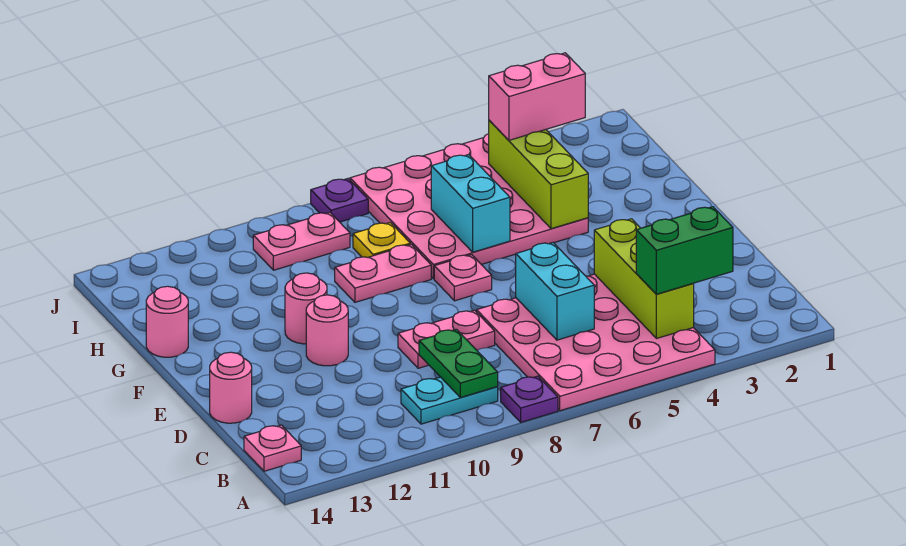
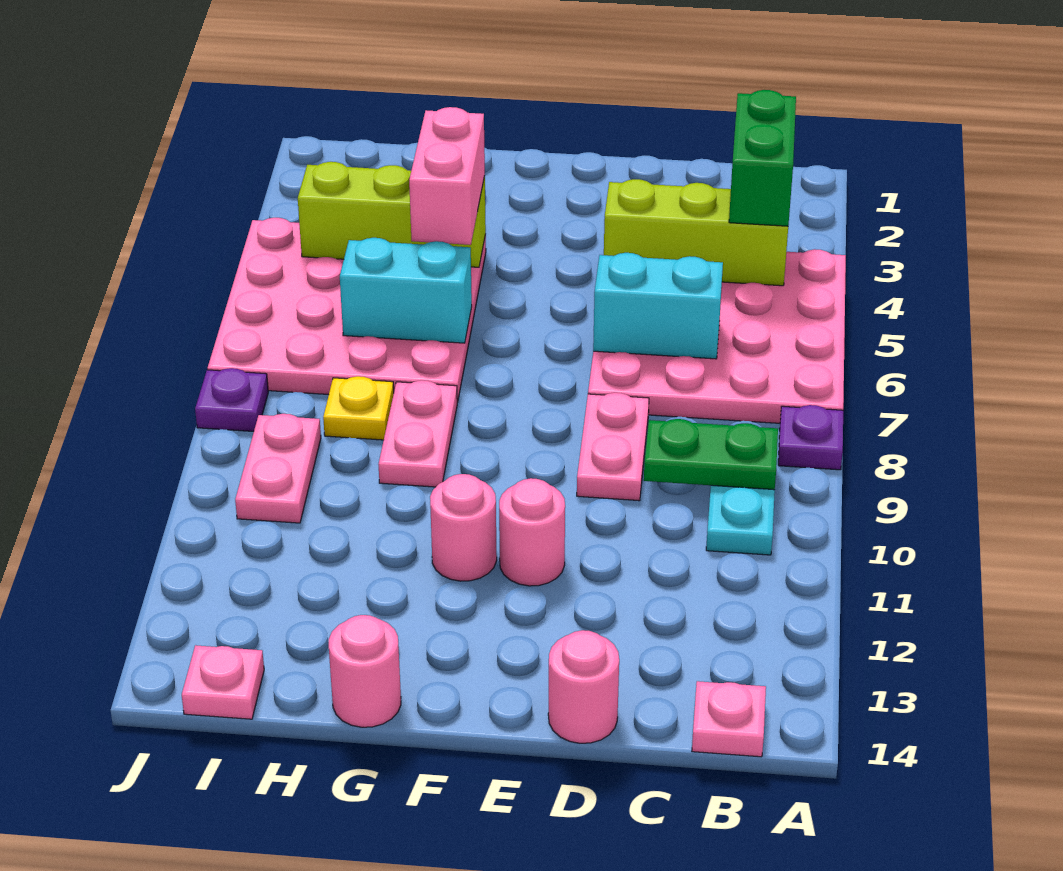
pink plate F7 level 1 -> pink plate I14 level 1
pink brick I3:I4 level 3 -> pink brick G4:G5 level 3

